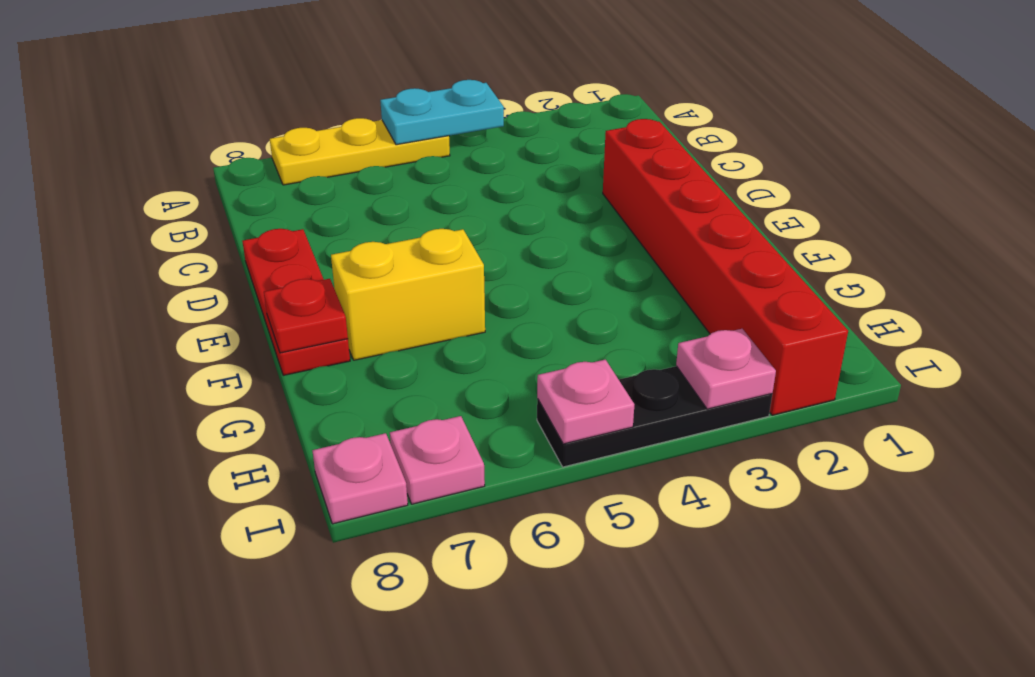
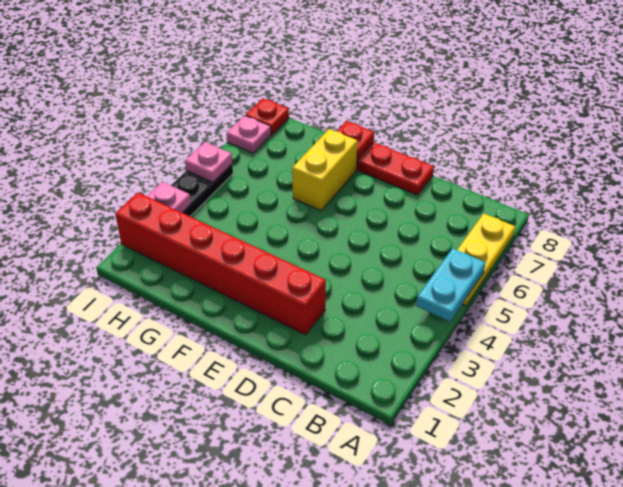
pink plate I8 level 1 -> red plate I8 level 1

